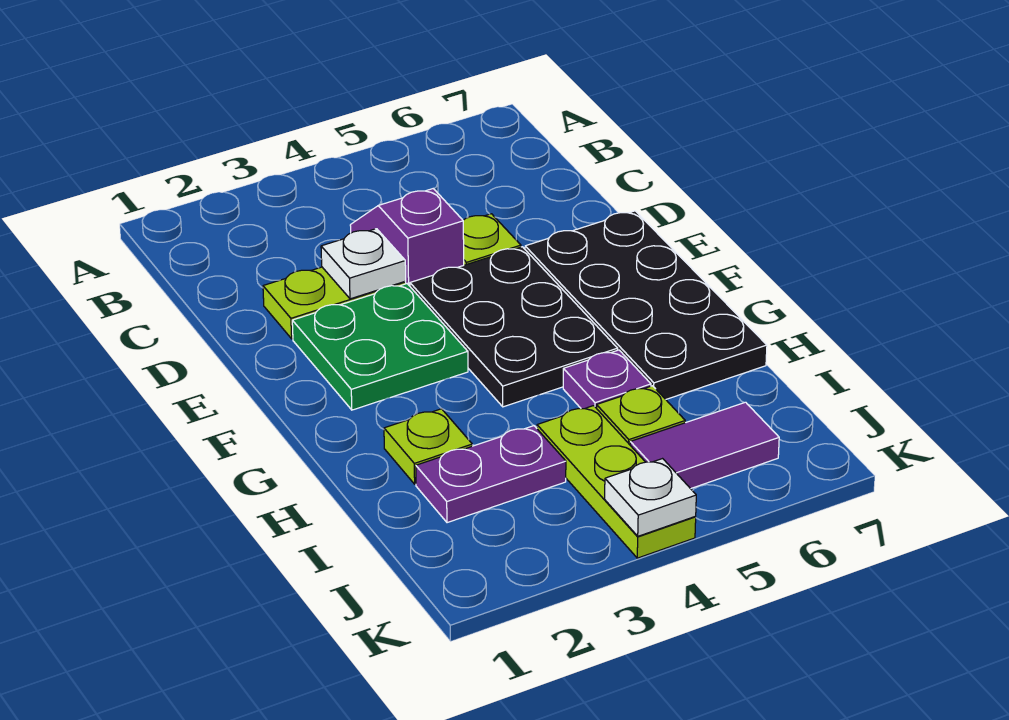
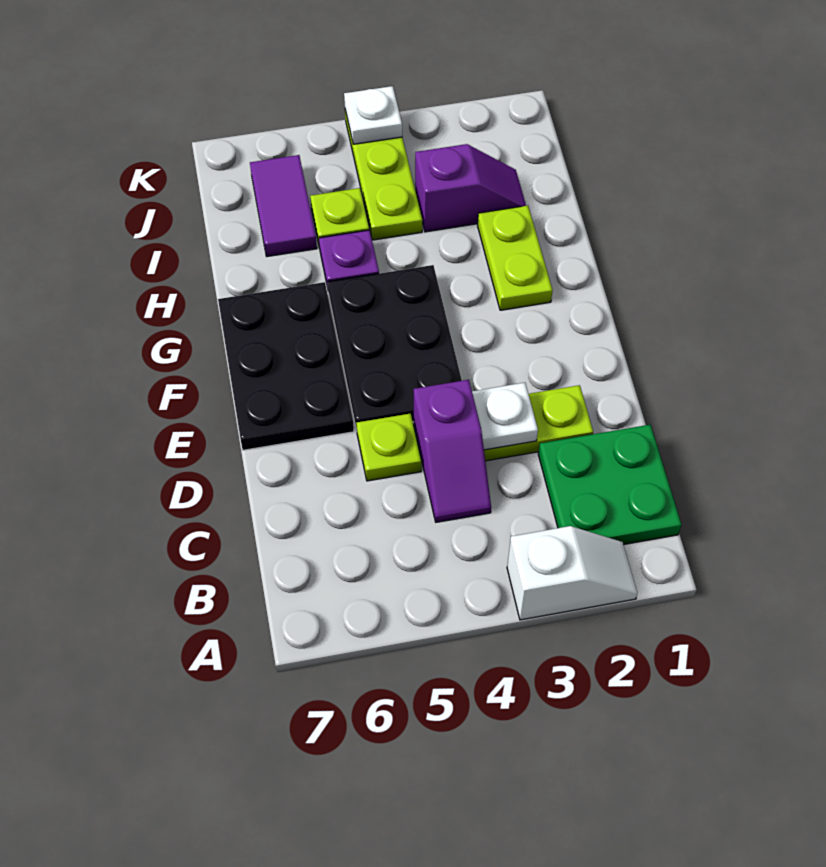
none -> white slope A2:A3 level 1 top 3
green plate E2:F3 level 1 -> green plate B1:C2 level 1
black plate E6:H7 level 1 -> black plate E6:G7 level 1
lime plate H2 level 1 -> lime plate G2:H2 level 1
purple plate I2:I3 level 1 -> purple slope I2:I3 level 1 top 3
purple tile J5:J6 level 1 -> purple tile I6:J6 level 1

